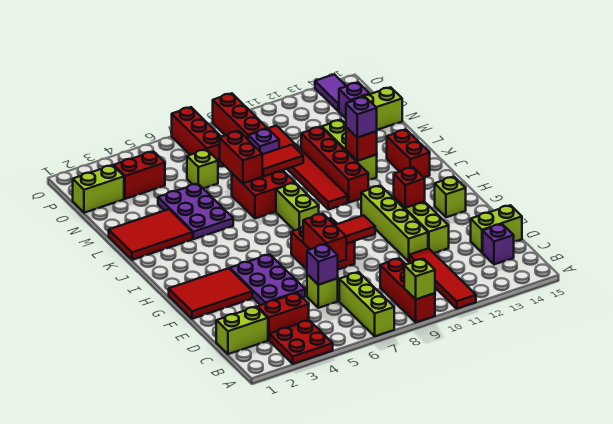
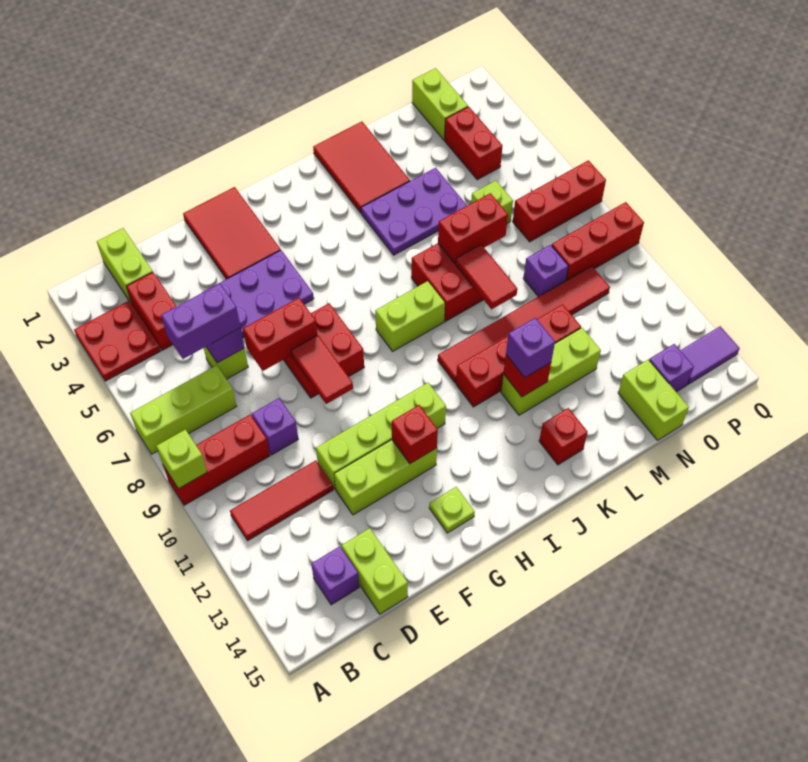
red tile A11:D11 level 1 -> red tile B11:D11 level 1
none -> purple brick C6:D6 level 3
none -> purple brick D9 level 1
lime brick G14 level 1 -> lime plate G14 level 1
red brick J14:K14 level 1 -> red brick K14 level 1

